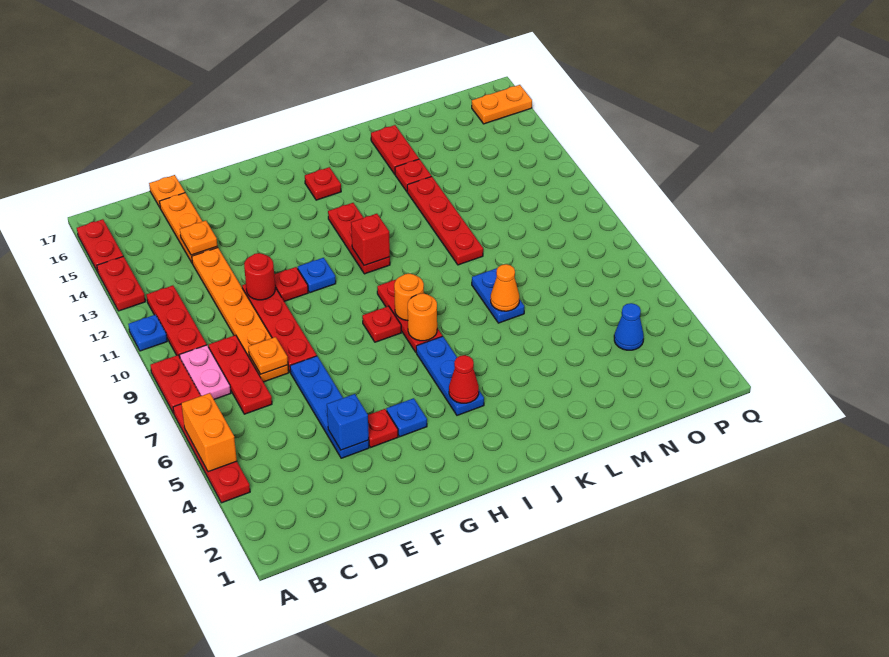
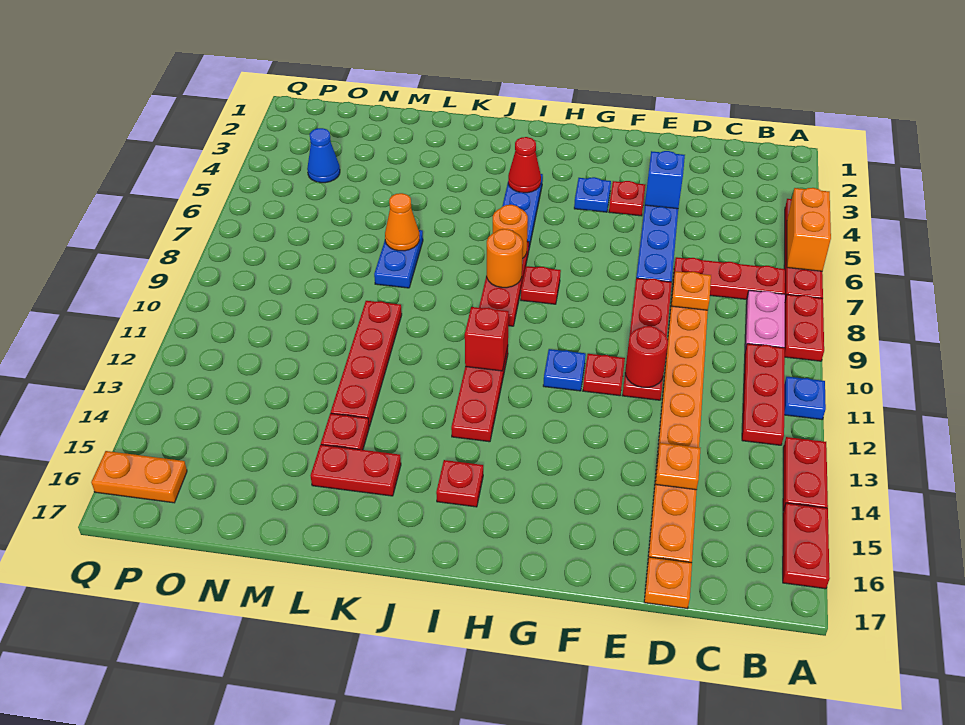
red plate C7:C9 level 1 -> red plate B7:D7 level 1
red plate L15:L16 level 1 -> red plate K15:L15 level 1

